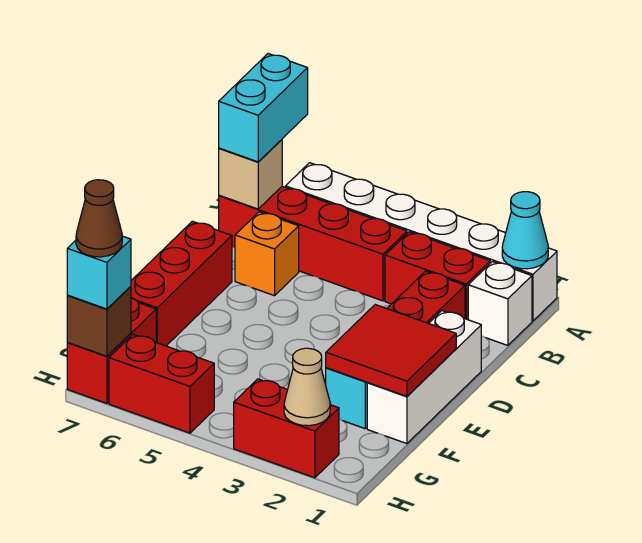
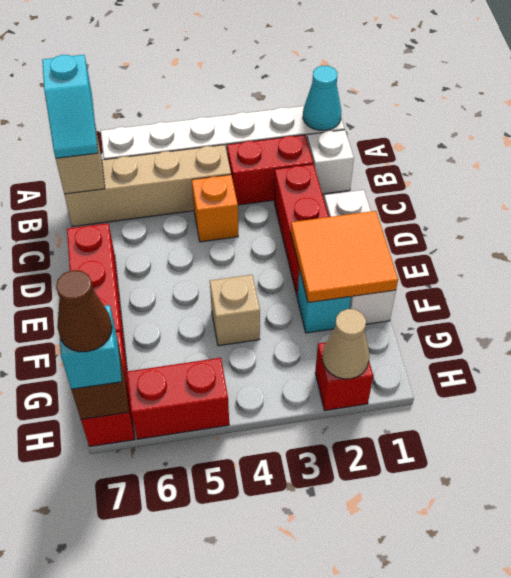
cyan brick A7:B7 level 3 -> cyan slope A7:B7 level 3 top A
red brick B4:B7 level 1 -> tan brick B4:B7 level 1
orange brick C6 level 1 -> orange brick C4 level 1
red tile E1:F2 level 2 -> orange tile E1:F2 level 2
none -> tan brick F4 level 1
red brick H2:H3 level 1 -> red brick H2 level 1

